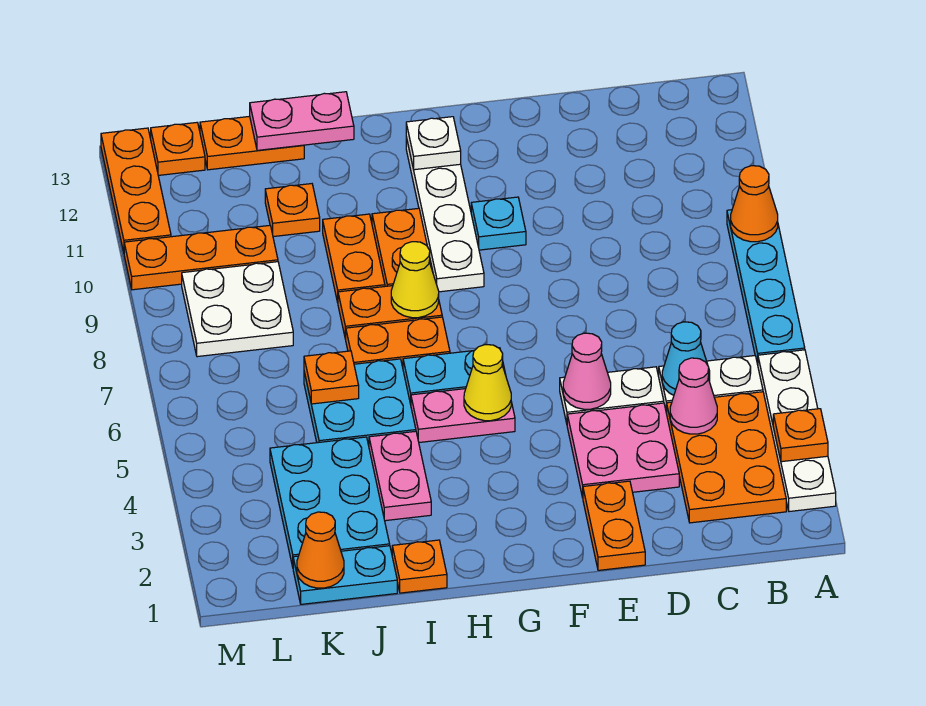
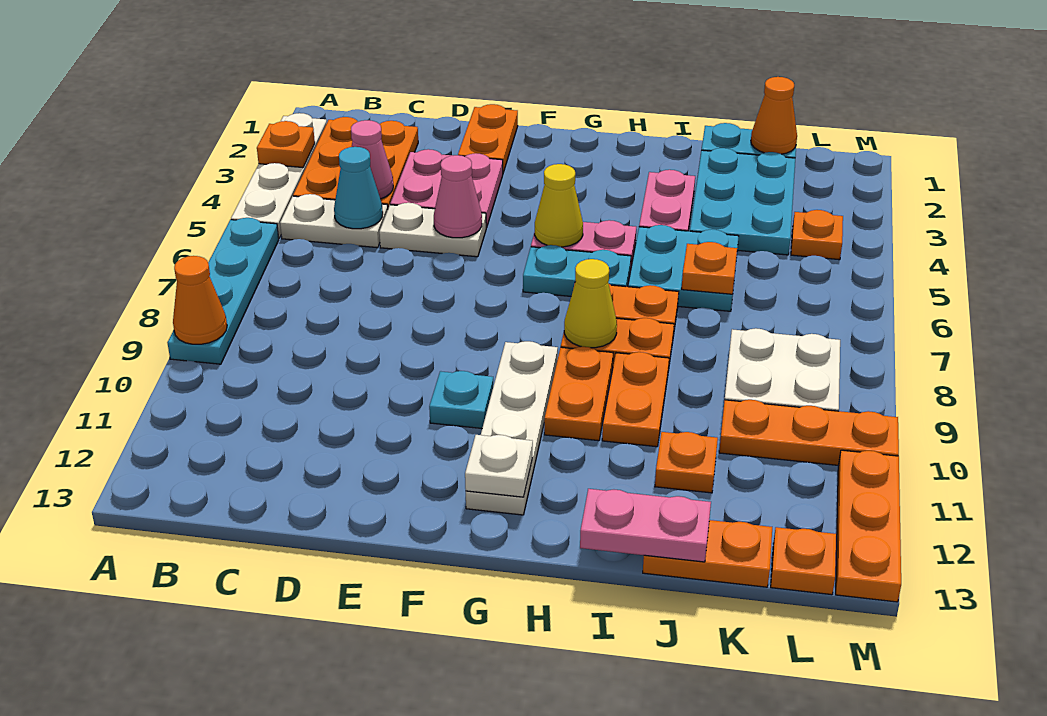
orange plate I1 level 1 -> orange plate L4 level 1

